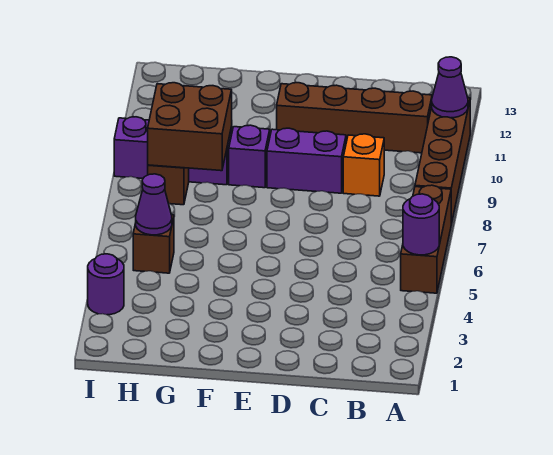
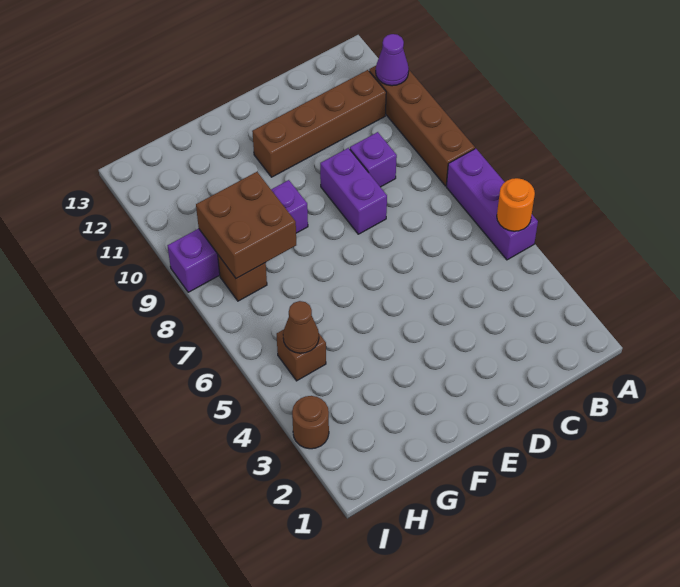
brown brick A5:A7 level 1 -> purple brick A5:A7 level 1
purple round brick A5 level 2 -> orange round brick A5 level 2
orange brick C9 level 1 -> purple brick C9 level 1
purple brick D9:E9 level 1 -> purple brick D8:D9 level 1
purple cone H5 level 2 -> brown cone H5 level 2
purple round brick I3 level 1 -> brown round brick I3 level 1

